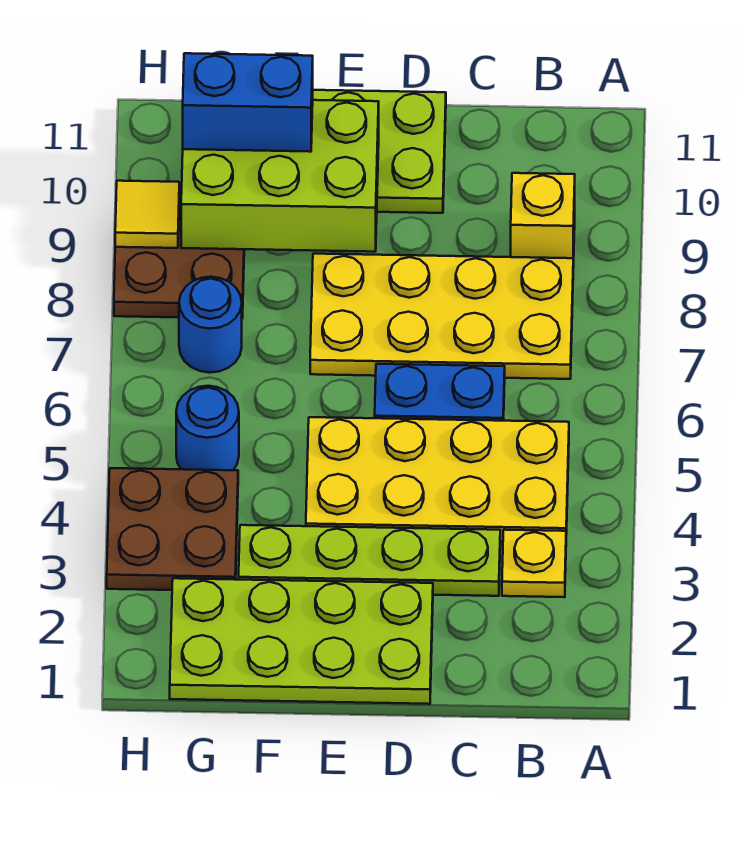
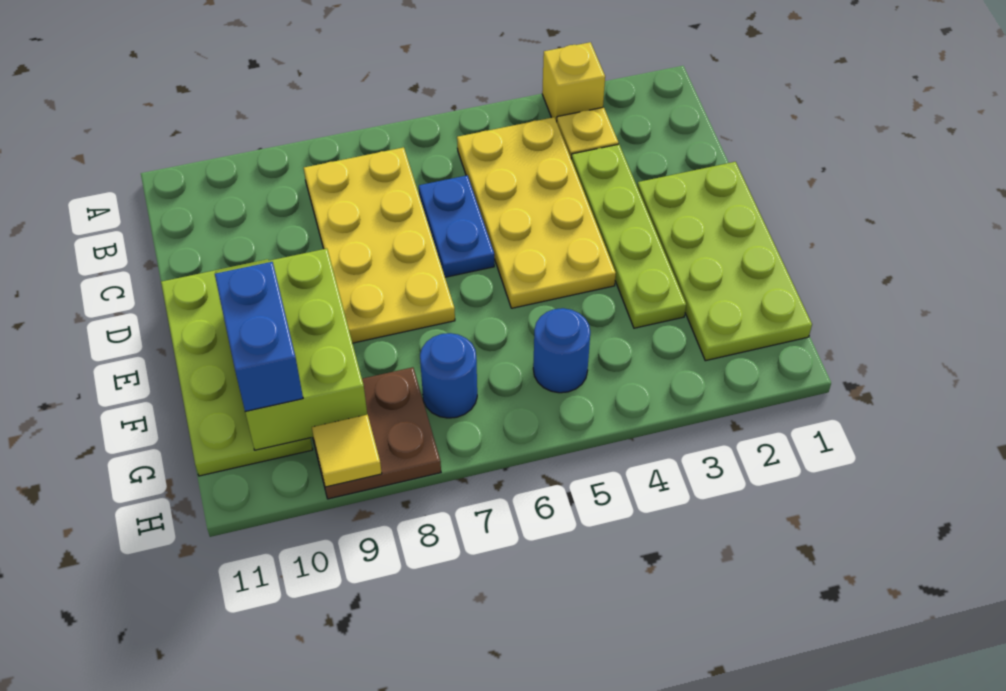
yellow brick B9 level 1 -> yellow brick A3 level 1
brown plate G3:H4 level 1 -> none

